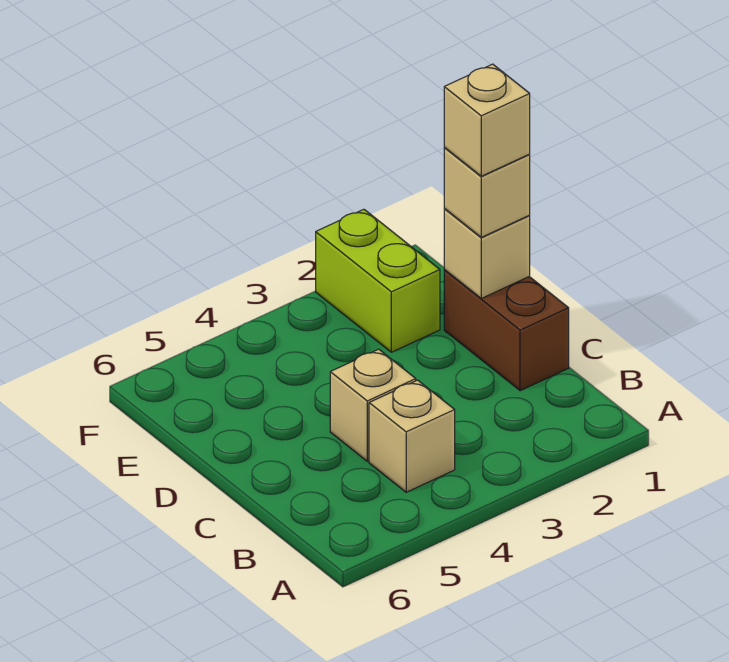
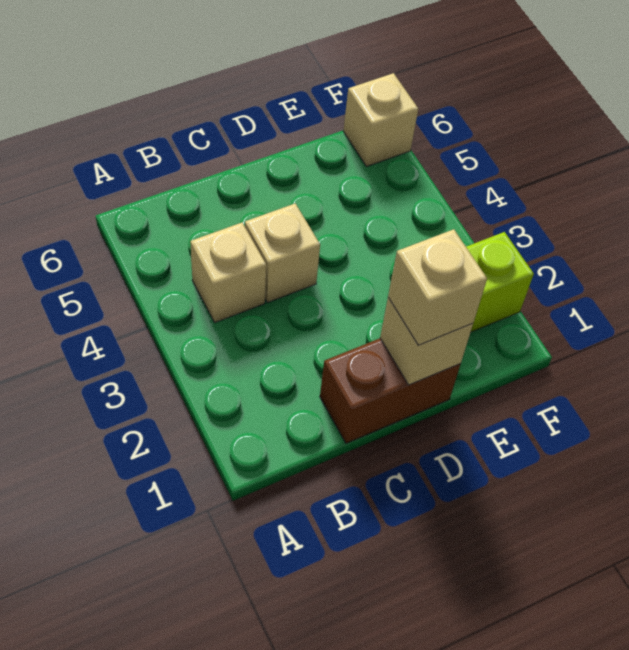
tan brick D1 level 4 -> tan brick F6 level 1

